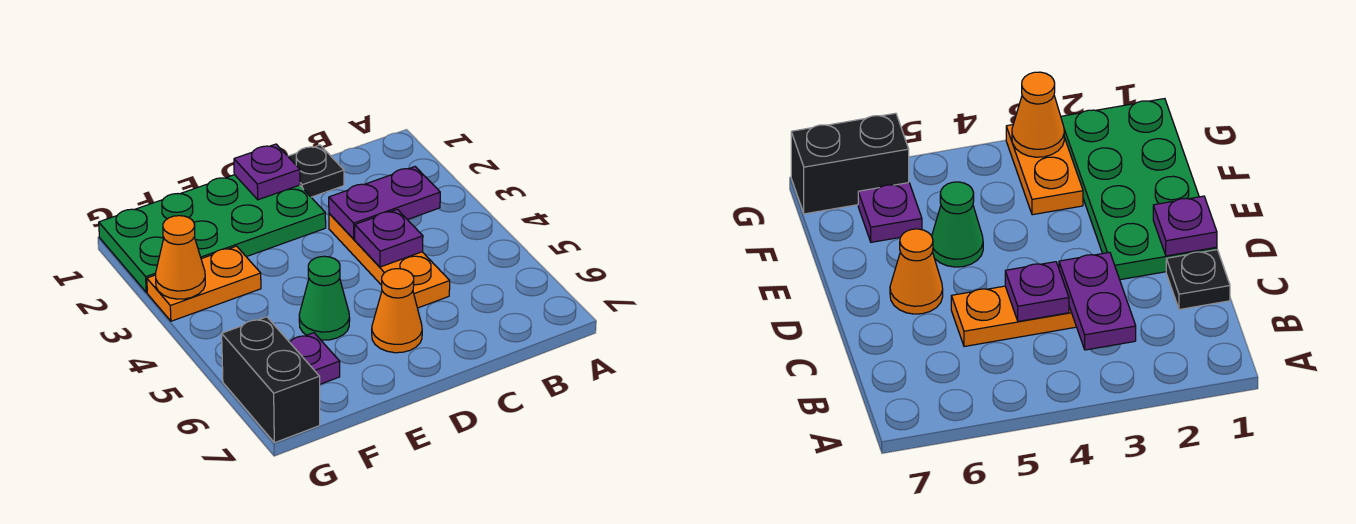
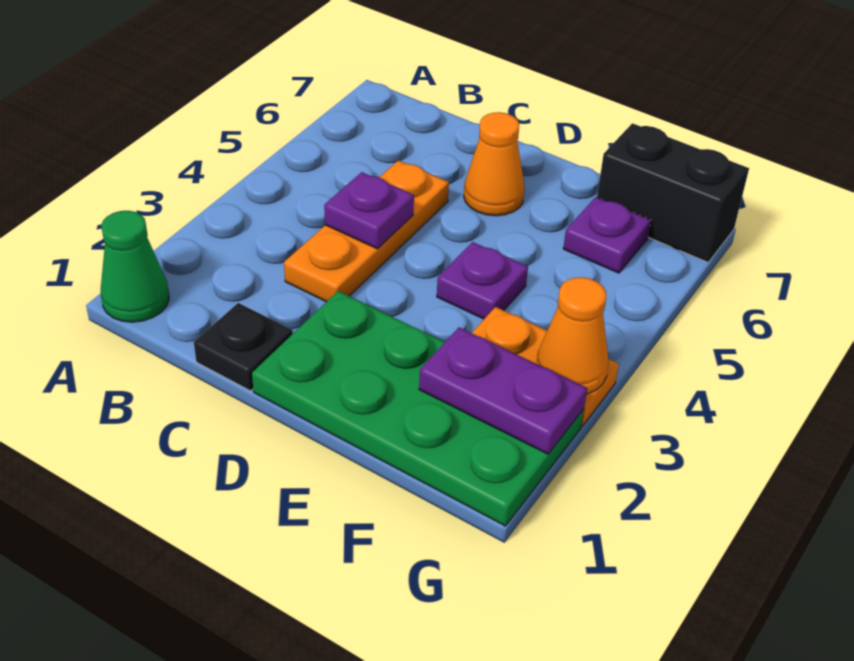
purple plate B3:C3 level 2 -> purple plate F2:G2 level 2
purple plate D1 level 2 -> purple plate E4 level 1
green cone E5 level 1 -> green cone A1 level 1
black brick G6:G7 level 1 -> black brick F7:G7 level 1

